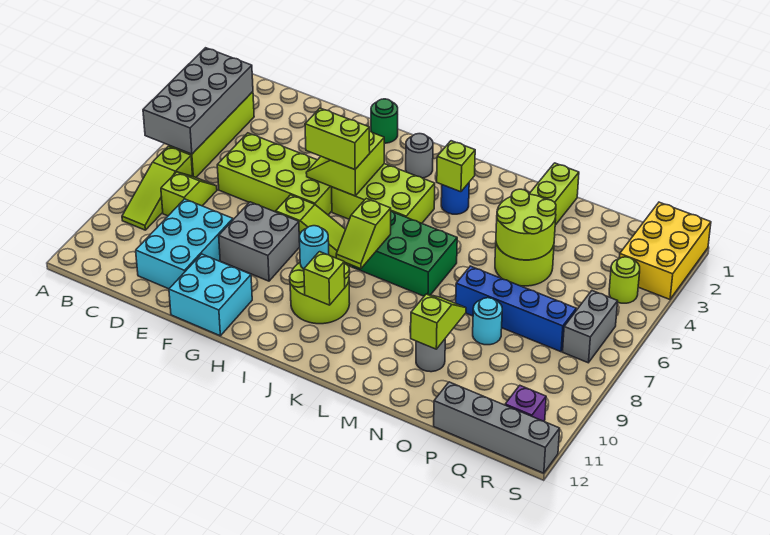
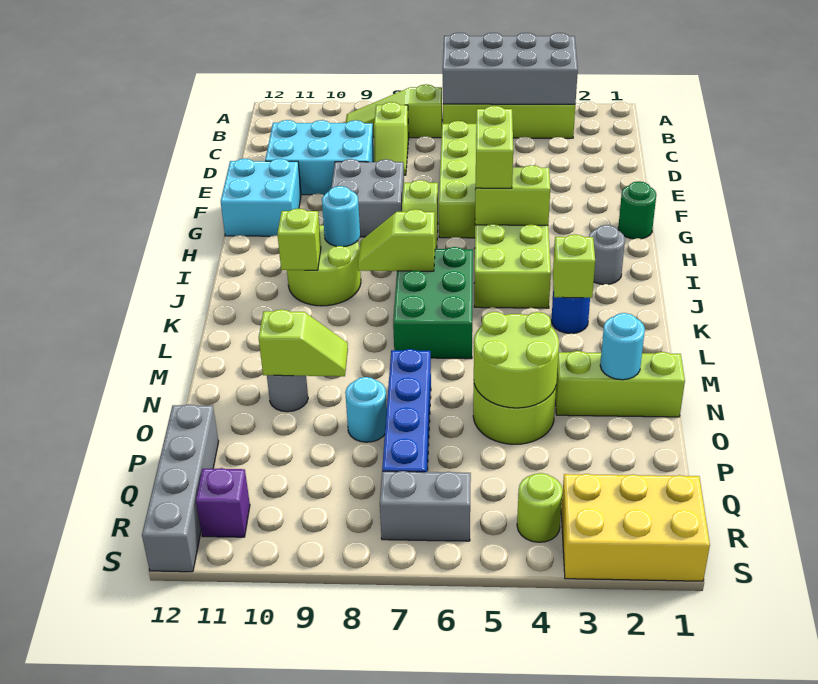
lime slope C7:C8 level 1 top 8 -> lime slope C8:D8 level 1 top C
none -> cyan round brick N2 level 2

